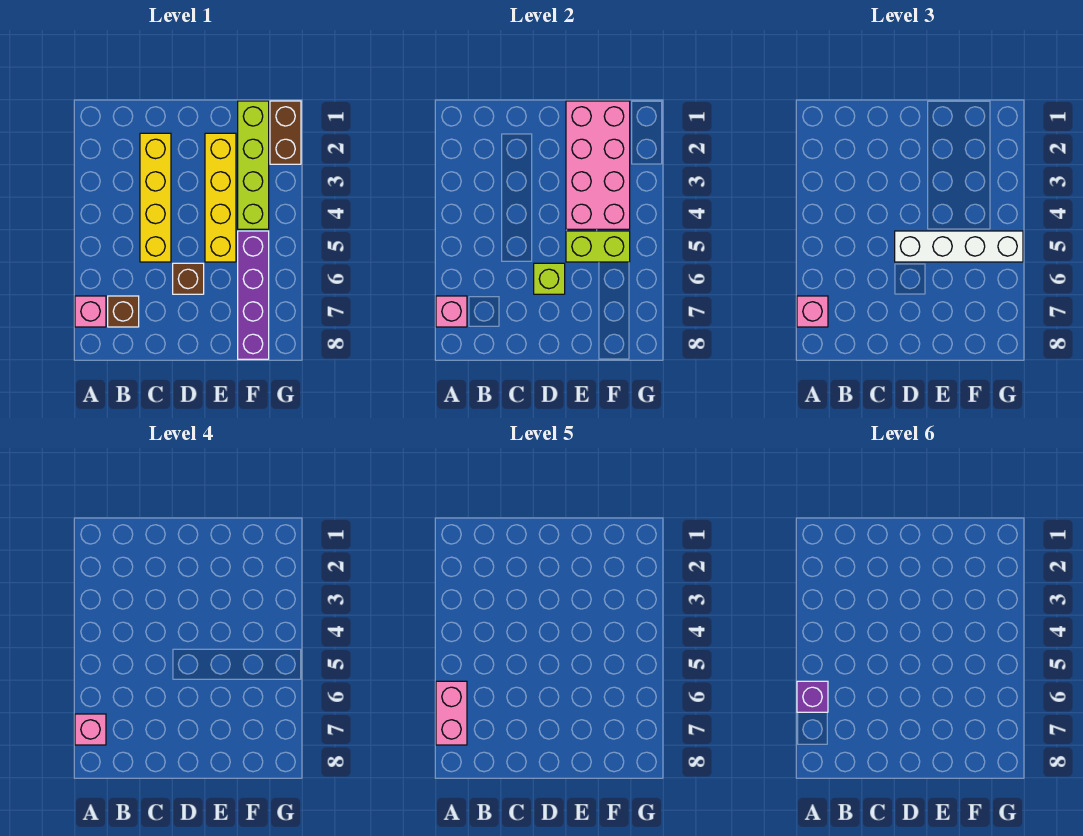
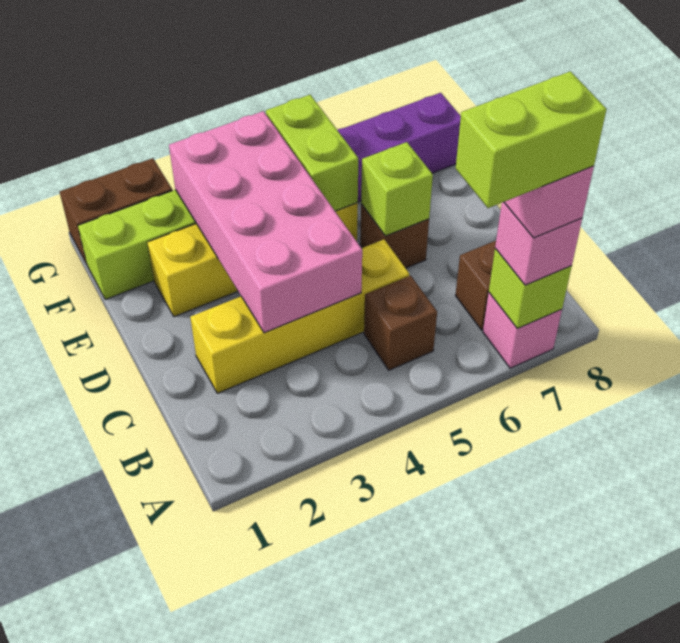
pink brick A6:A7 level 5 -> lime brick A6:A7 level 5
purple brick A6 level 6 -> none
pink brick A7 level 2 -> lime brick A7 level 2
none -> brown brick B5 level 1
white brick D5:G5 level 3 -> none
pink brick E1:F4 level 2 -> pink brick C3:F4 level 2

